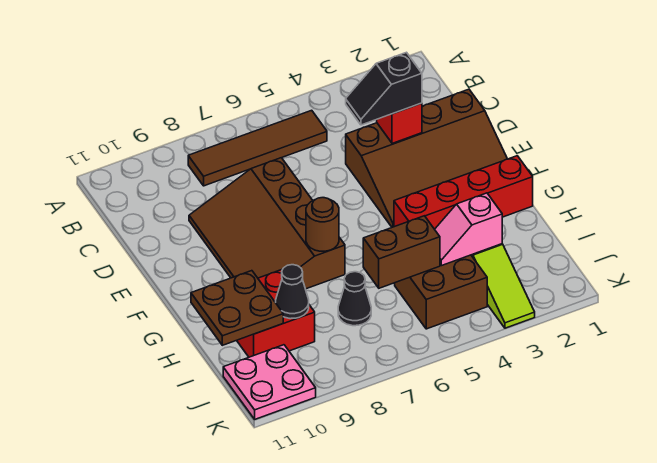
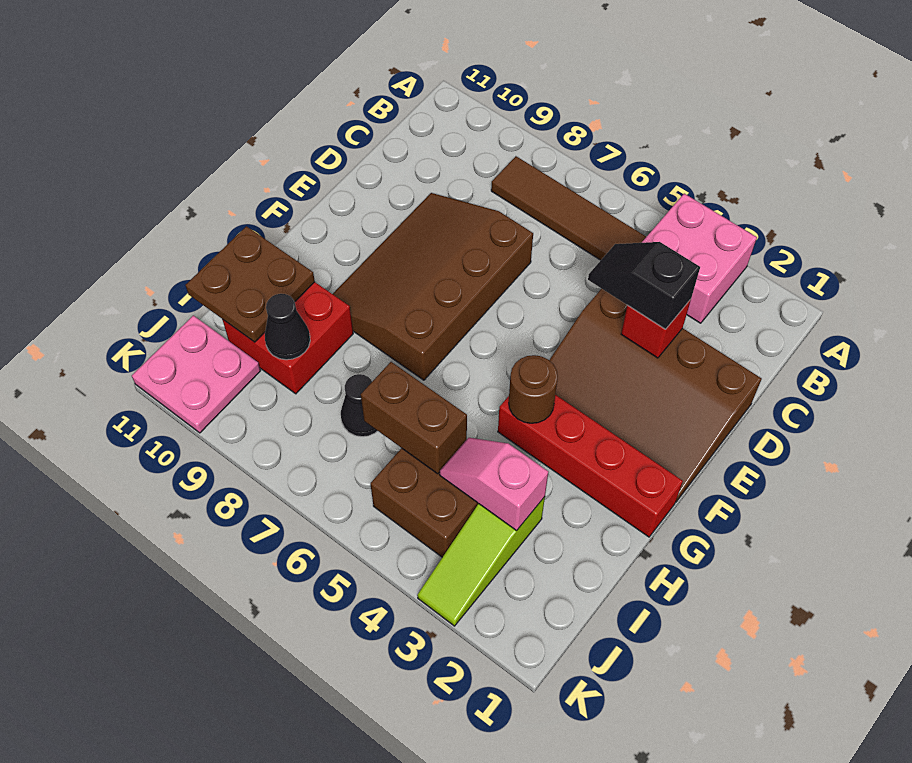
none -> pink brick A3:B4 level 1
brown round brick G7 level 2 -> brown round brick G4 level 2

